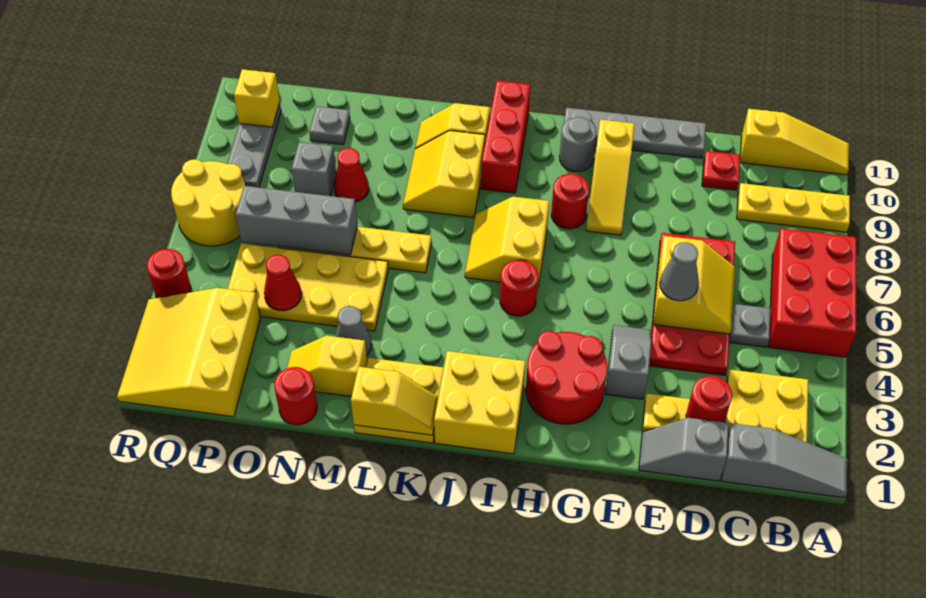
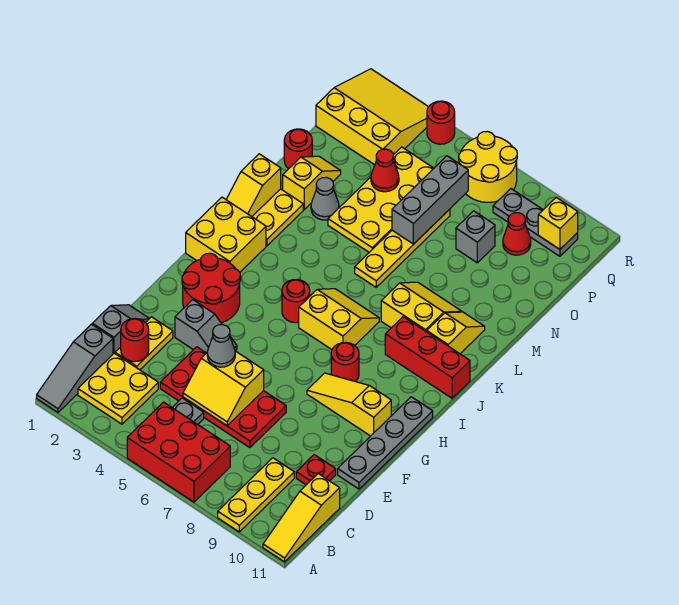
grey round brick H10 level 1 -> none
red cone N8 level 1 -> red cone P9 level 1
grey plate O10 level 1 -> none

